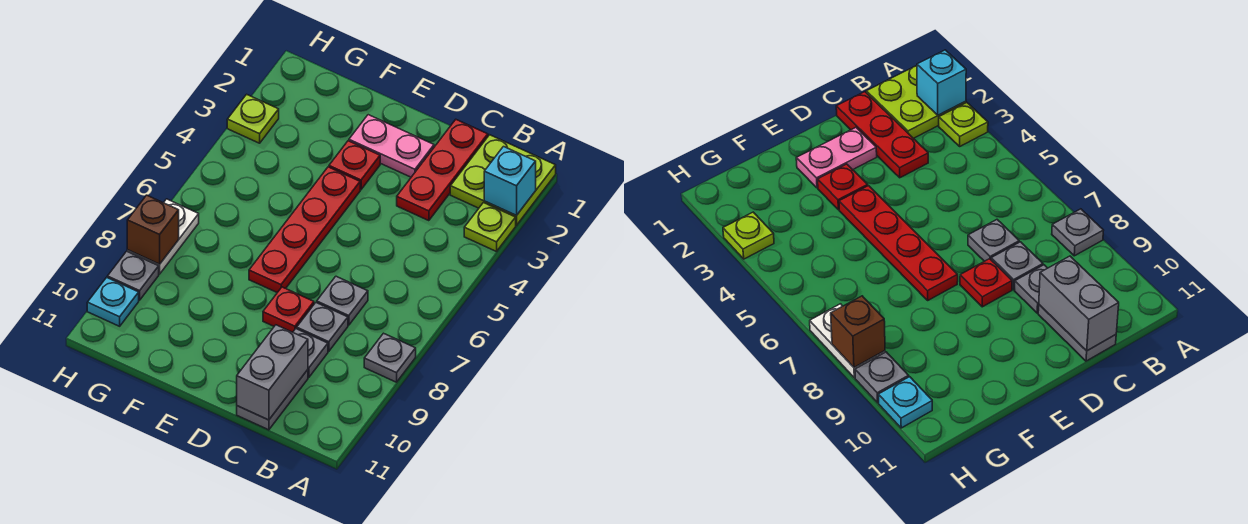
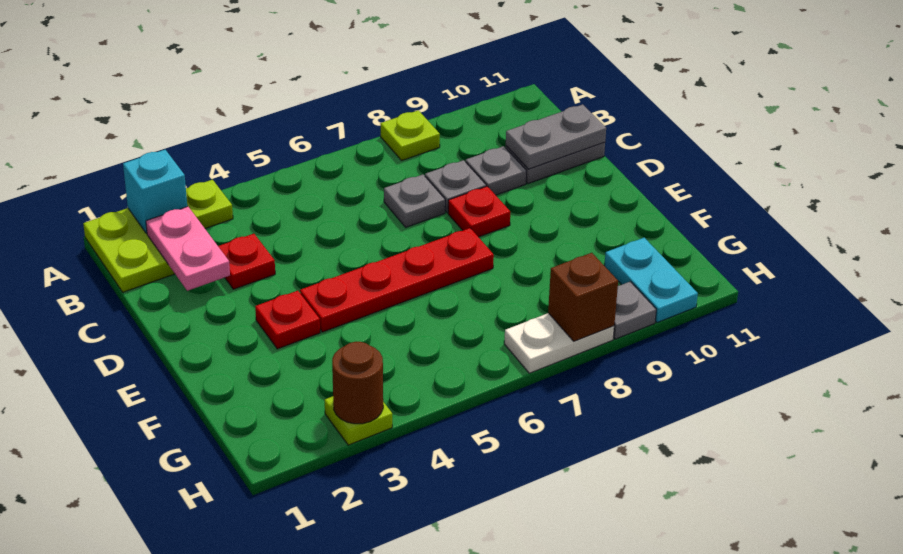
grey plate A8 level 1 -> lime plate A8 level 1
red plate C1:C3 level 1 -> red plate C3 level 1
grey brick C10:C11 level 2 -> grey plate C10:C11 level 2
pink plate D2:E2 level 1 -> pink plate B2:C2 level 2
none -> brown round brick H3 level 2
cyan plate H10 level 1 -> cyan plate G10:H10 level 1

